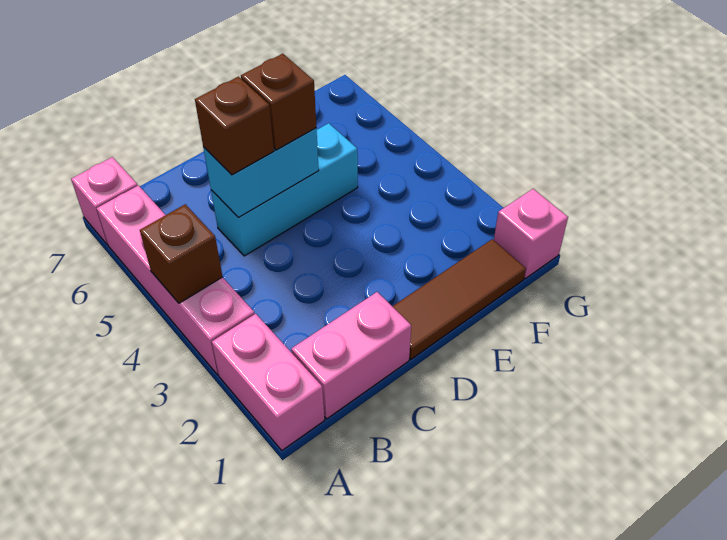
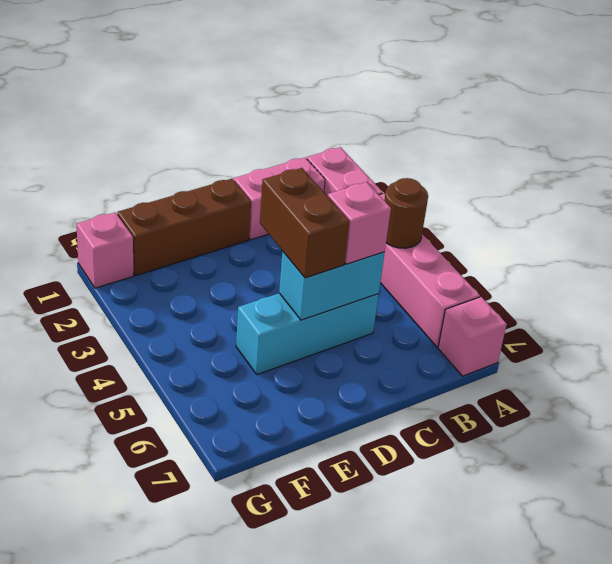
brown brick A4 level 2 -> brown round brick A4 level 2
brown brick C5 level 3 -> pink brick C5 level 3
brown tile D1:F1 level 1 -> brown brick D1:F1 level 1
brown brick D5 level 3 -> brown brick D4:D5 level 3

